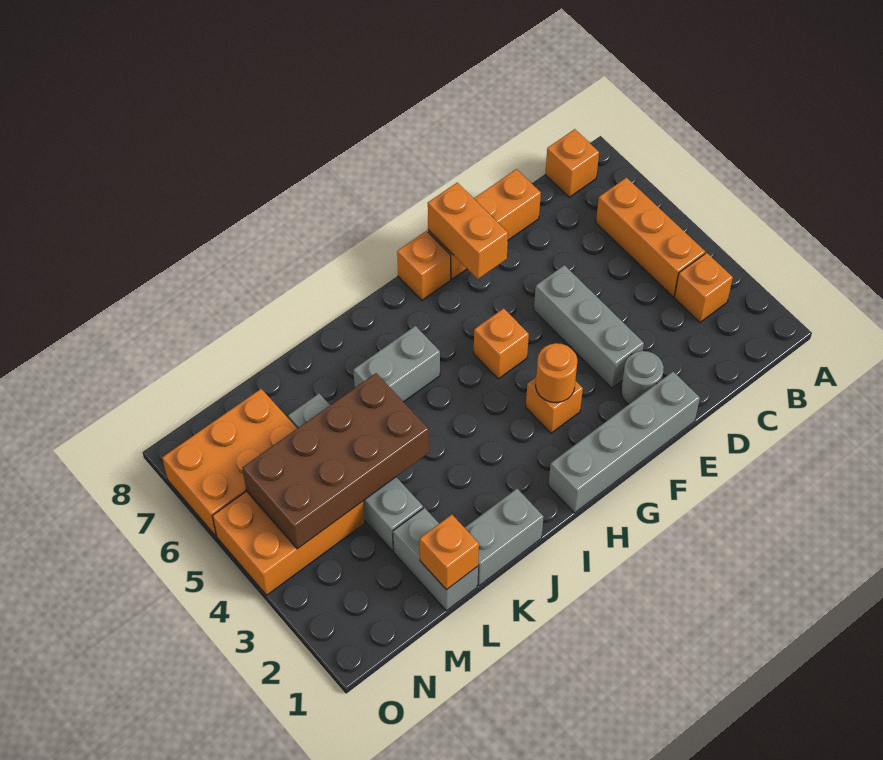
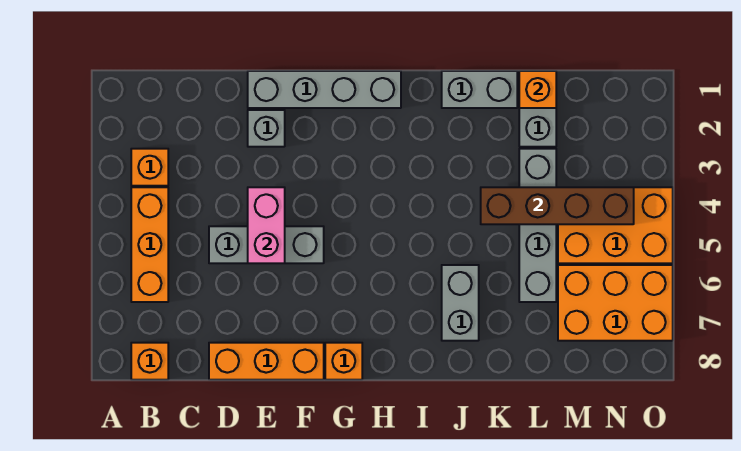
grey round brick E2 level 1 -> grey brick E2 level 1
grey brick E3:E5 level 1 -> grey brick D5:F5 level 1
none -> pink brick E4:E5 level 2
orange brick F7:F8 level 2 -> none
orange brick G3 level 1 -> none
orange round brick G3 level 2 -> none
orange brick G5 level 1 -> none
grey brick I6:J6 level 1 -> grey brick J6:J7 level 1
brown brick K4:N5 level 2 -> brown brick K4:N4 level 2

